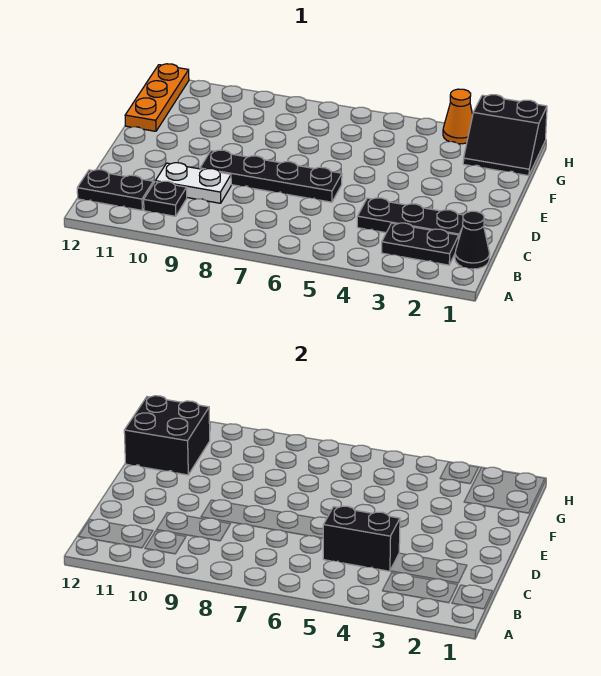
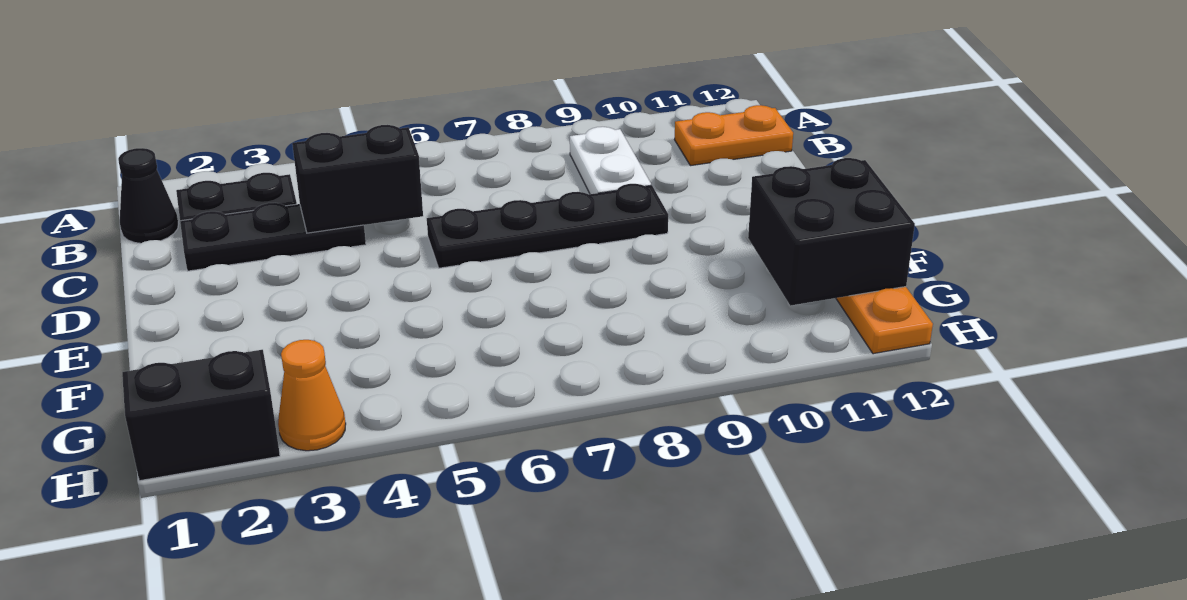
black plate B10 level 1 -> none
black plate B11:B12 level 1 -> orange plate B11:B12 level 1
white plate C9:C10 level 1 -> white plate B9:C9 level 1

